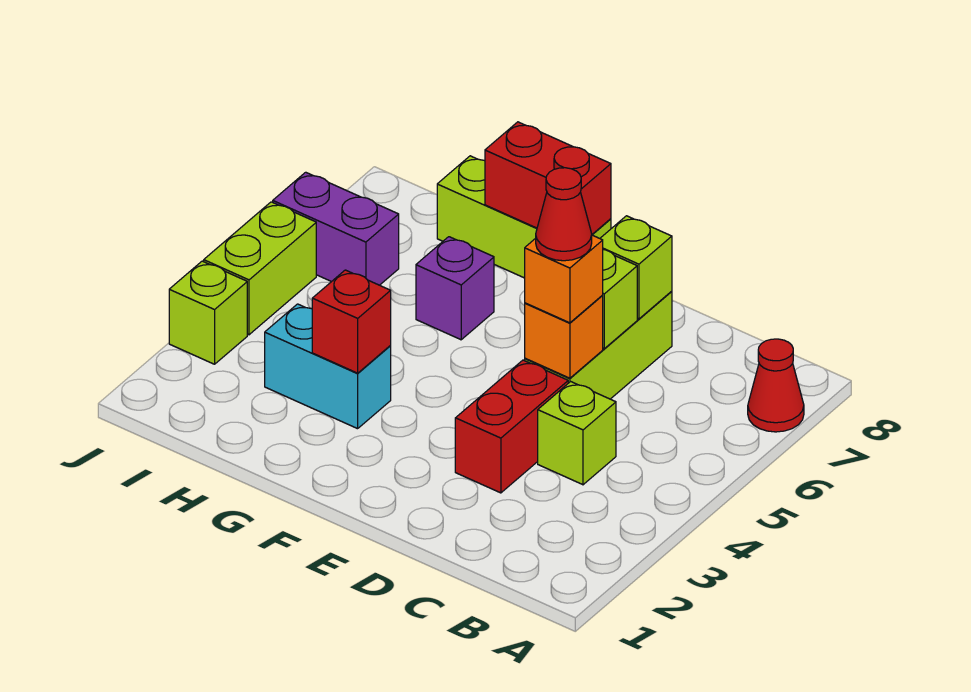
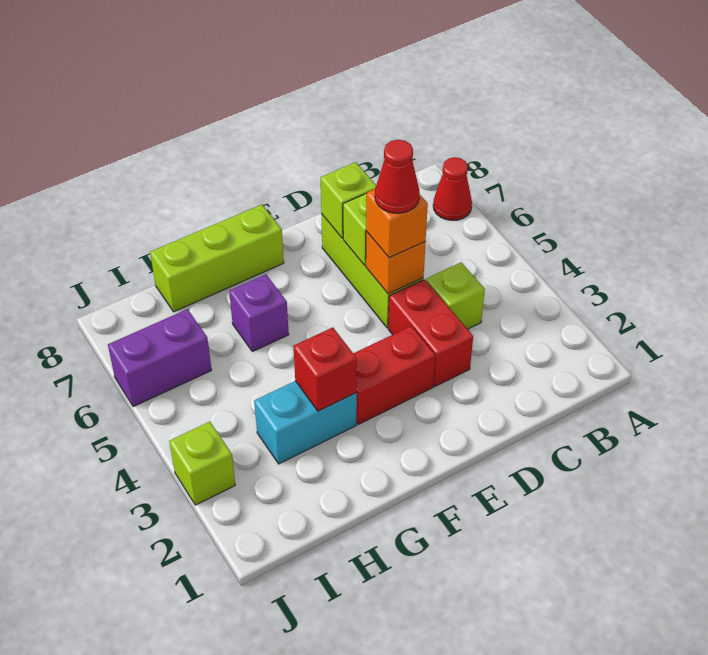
red brick F8:G8 level 2 -> red brick E3:F3 level 1
lime brick J4:J5 level 1 -> none

